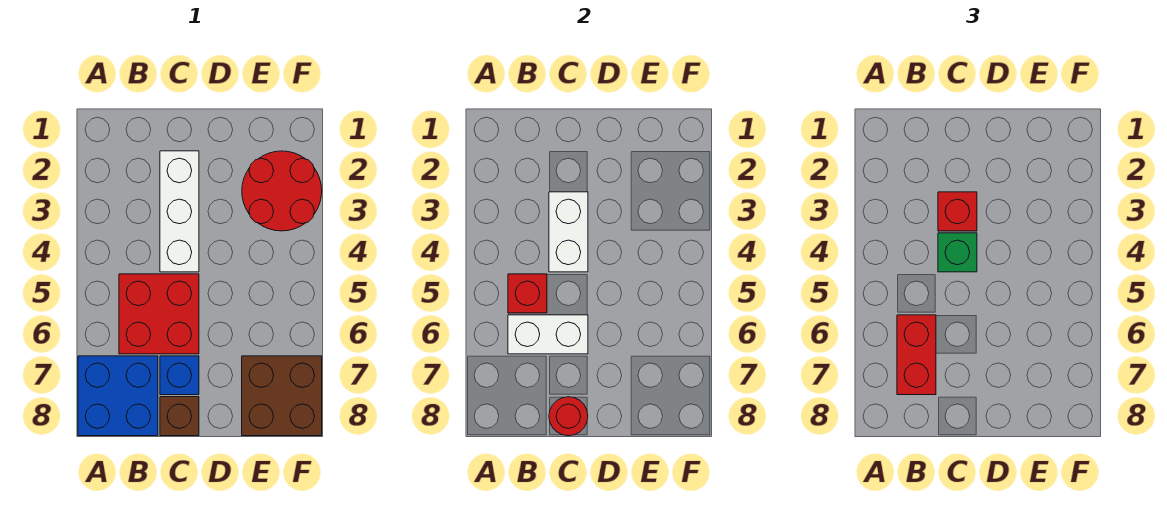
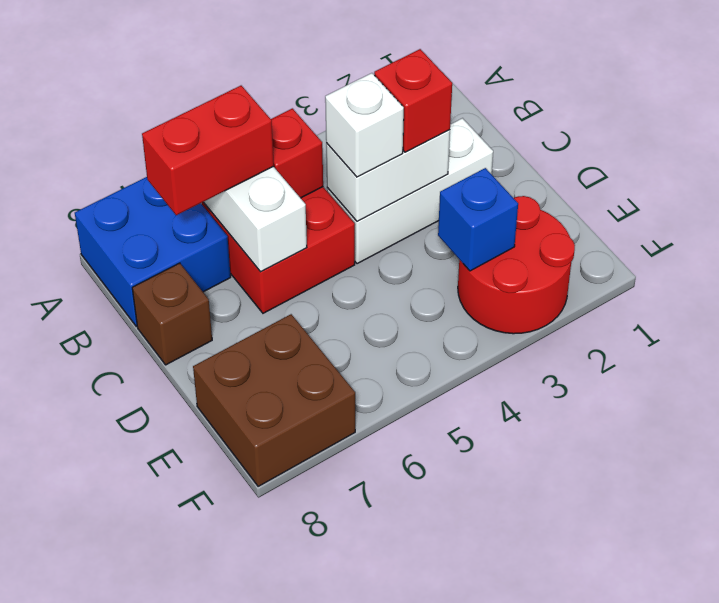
green brick C4 level 3 -> white brick C4 level 3
blue brick C7 level 1 -> blue brick E3 level 2
red round brick C8 level 2 -> none

